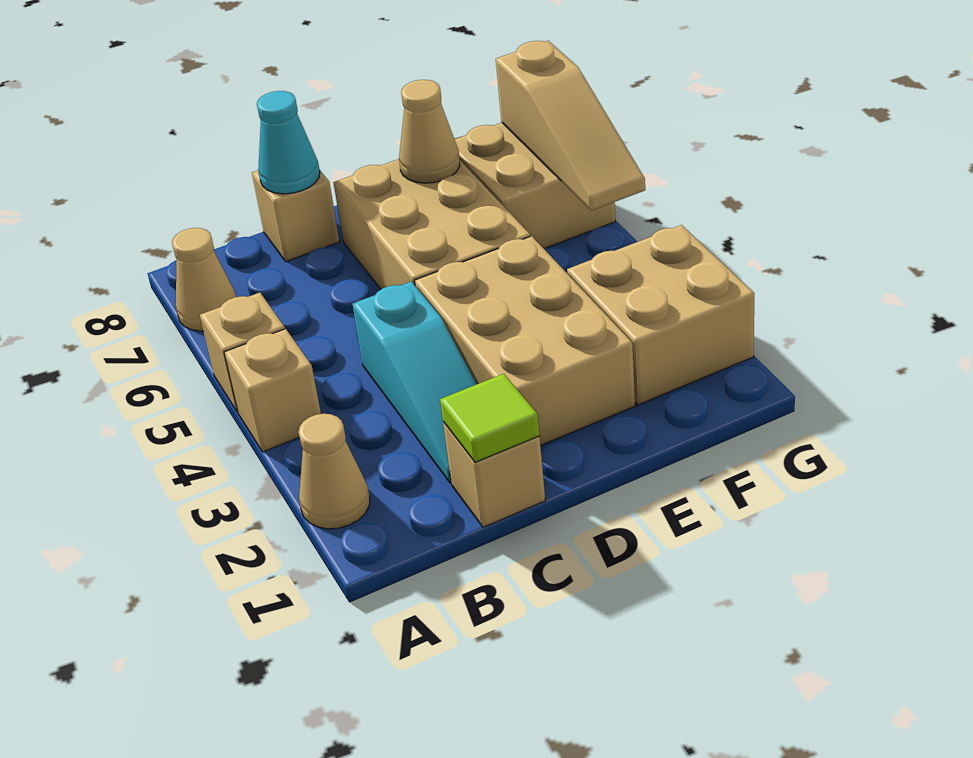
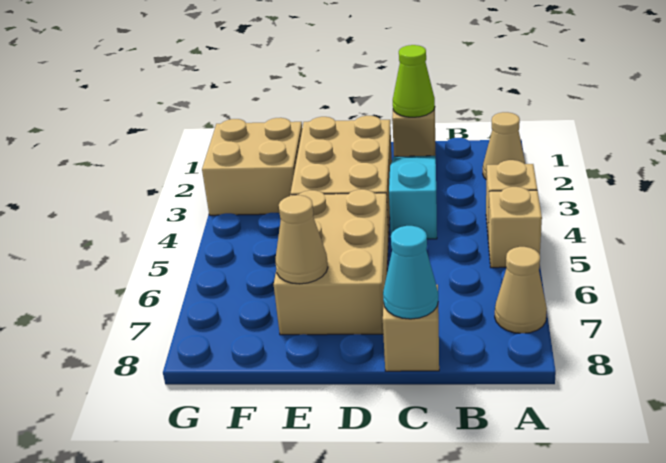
lime tile C1 level 2 -> lime cone C1 level 2
tan brick F6:G7 level 1 -> none
tan slope G5:G7 level 2 top 7 -> none

